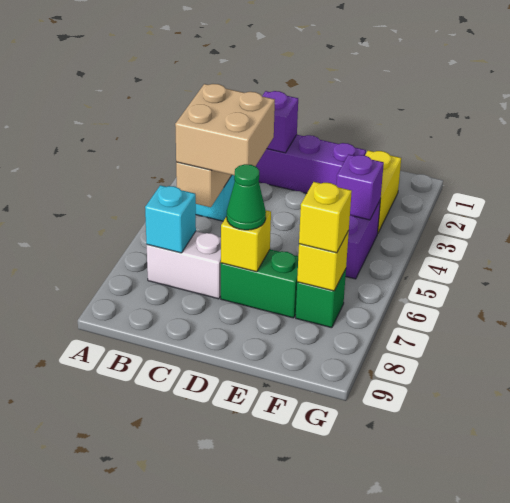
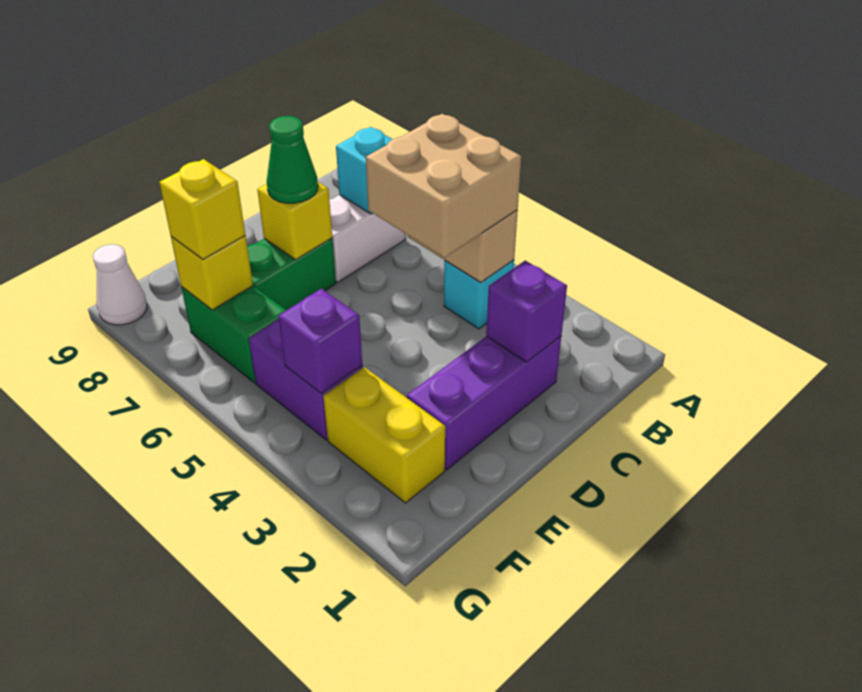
green brick F7 level 1 -> green brick F6:F7 level 1
none -> white cone G9 level 1

